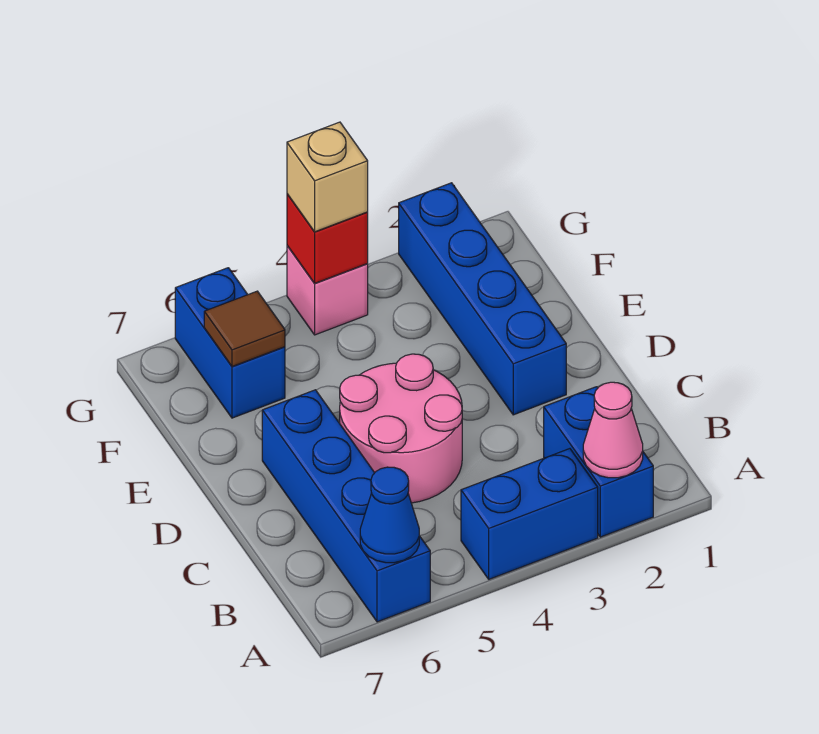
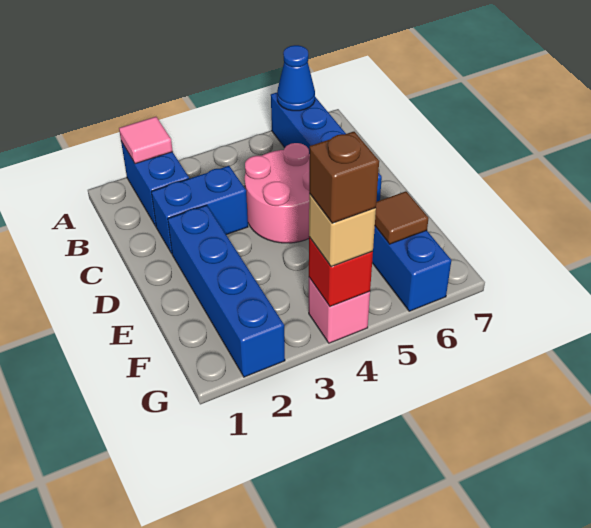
pink cone A2 level 2 -> pink tile A2 level 2
blue brick A3:A4 level 1 -> blue brick C2:C3 level 1
none -> brown brick G4 level 4

